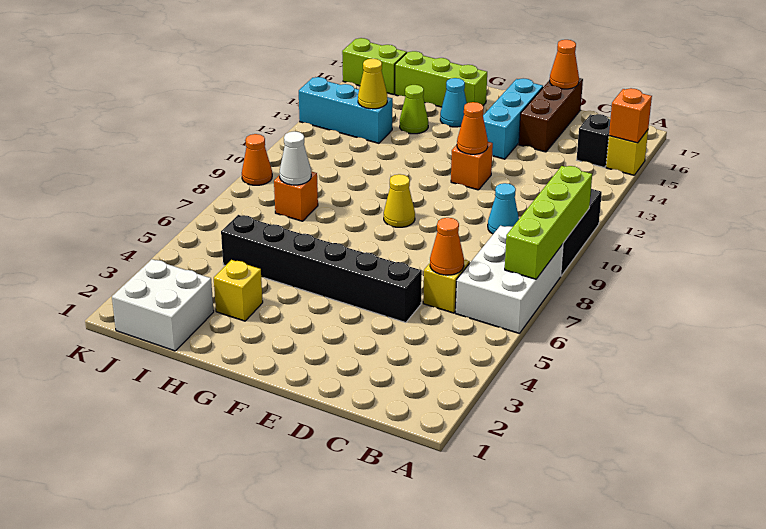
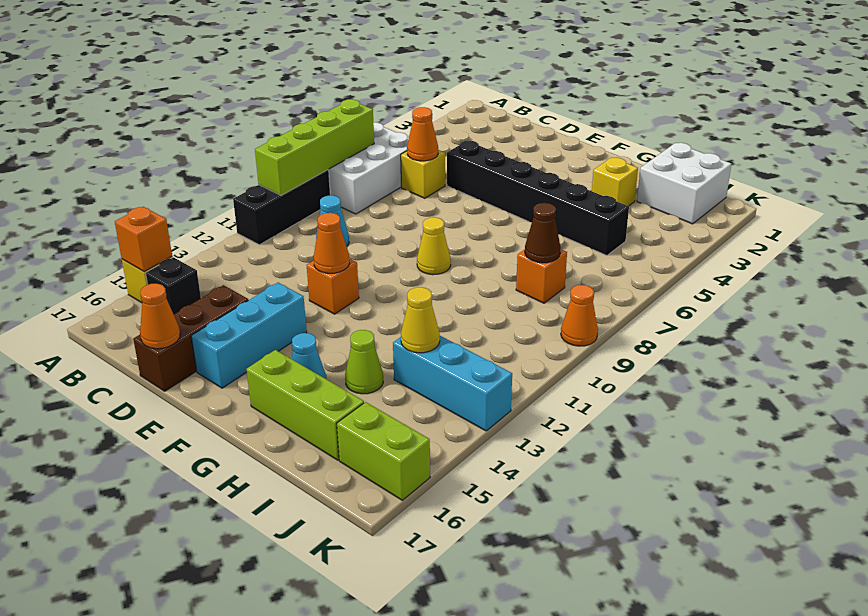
white cone I8 level 2 -> brown cone I8 level 2

